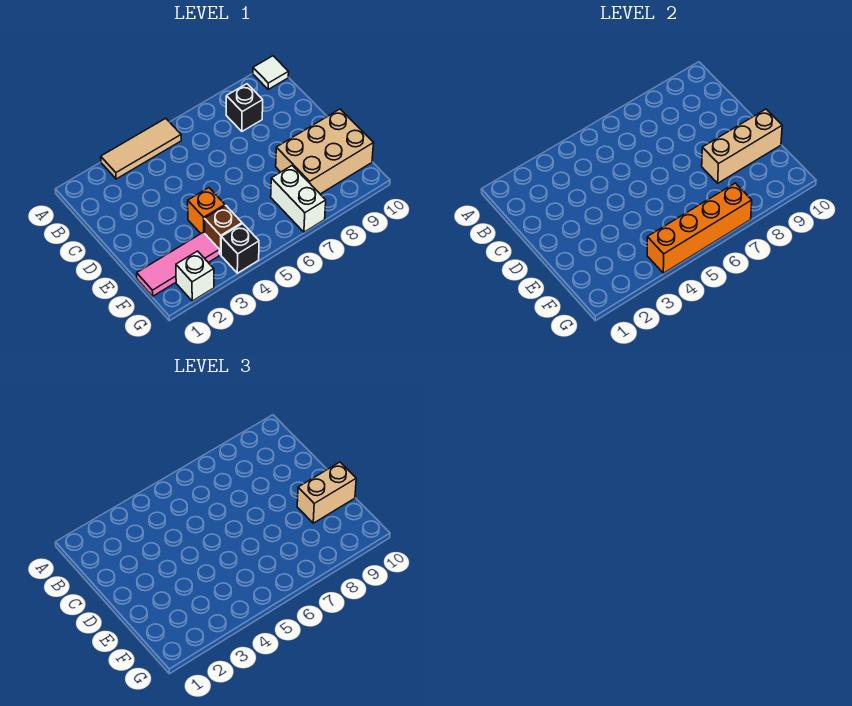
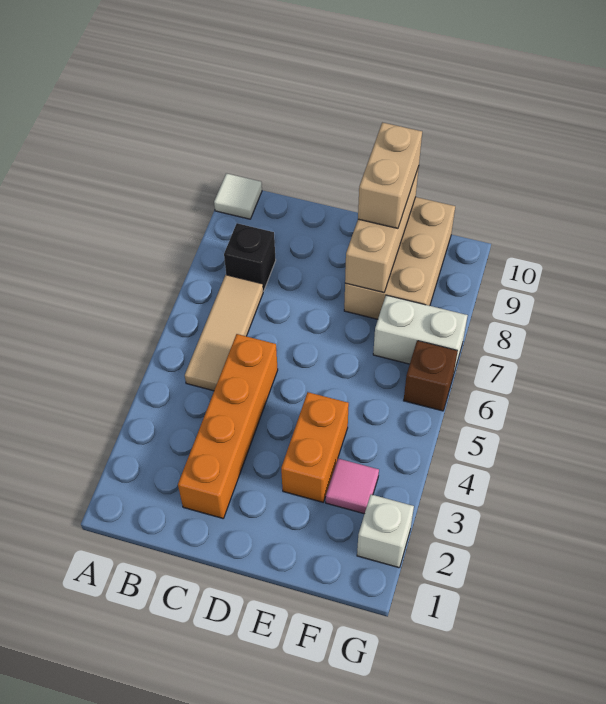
tan tile A3:A5 level 1 -> tan tile B5:B7 level 1
orange brick E4 level 1 -> orange brick E3:E4 level 1
pink tile F1:F3 level 1 -> pink tile F3 level 1
brown brick F4 level 1 -> brown brick G6 level 1
black brick G4 level 1 -> none
orange brick G4:G7 level 2 -> orange brick C2:C5 level 1

